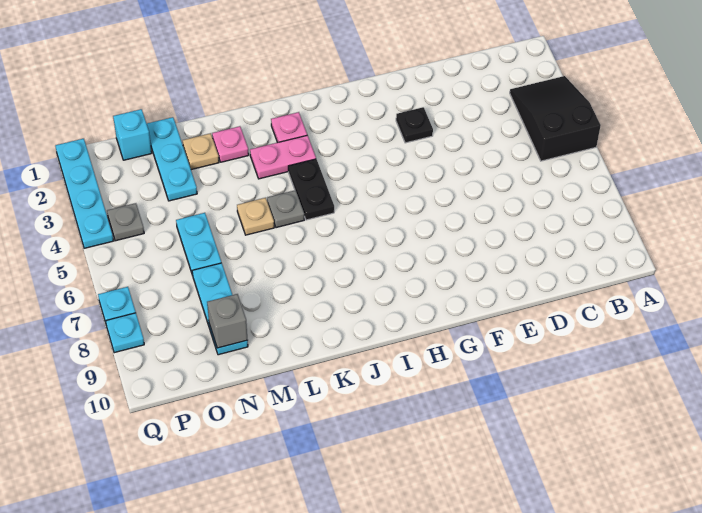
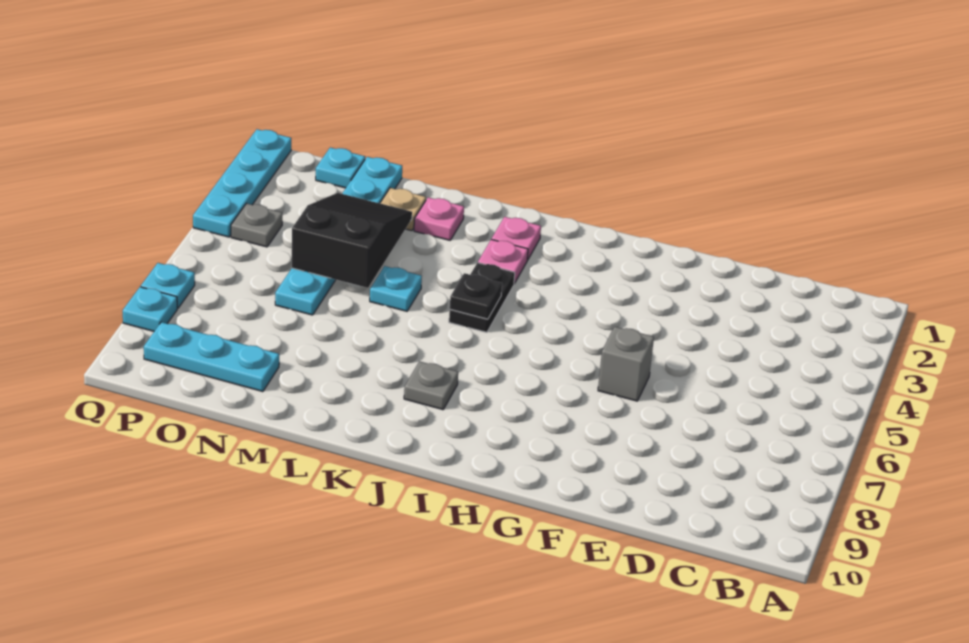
black slope A3:B5 level 1 top 5 -> black slope M3:N5 level 2 top 5
black plate F3 level 1 -> black plate J5 level 2
pink plate J3:K3 level 1 -> pink plate J3 level 1
grey plate K5 level 1 -> grey plate J8 level 1
tan plate L5 level 1 -> cyan plate L5 level 1
cyan plate N7:N9 level 1 -> cyan plate N9:P9 level 1
grey brick N9 level 2 -> grey brick F6 level 1
cyan brick O1 level 1 -> cyan plate O1 level 1

